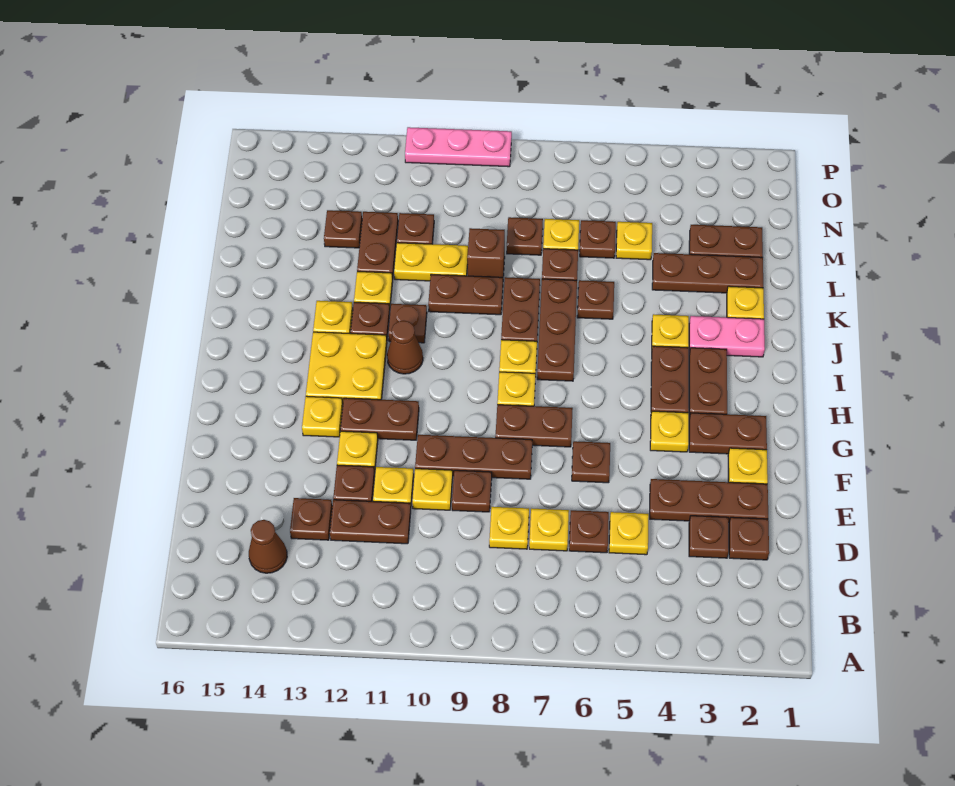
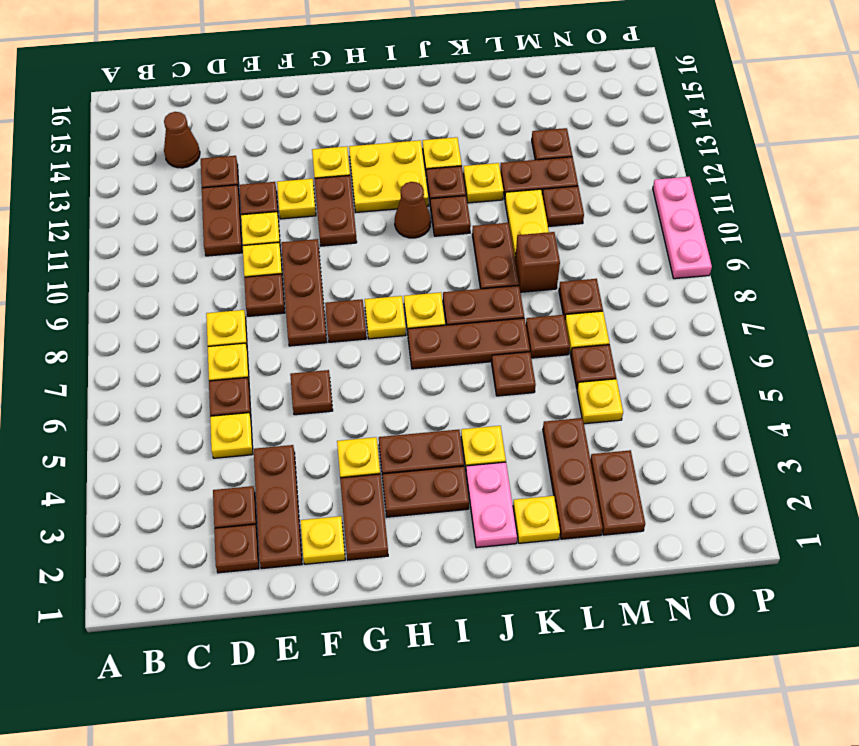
brown plate G7:G8 level 1 -> brown plate G8 level 1

